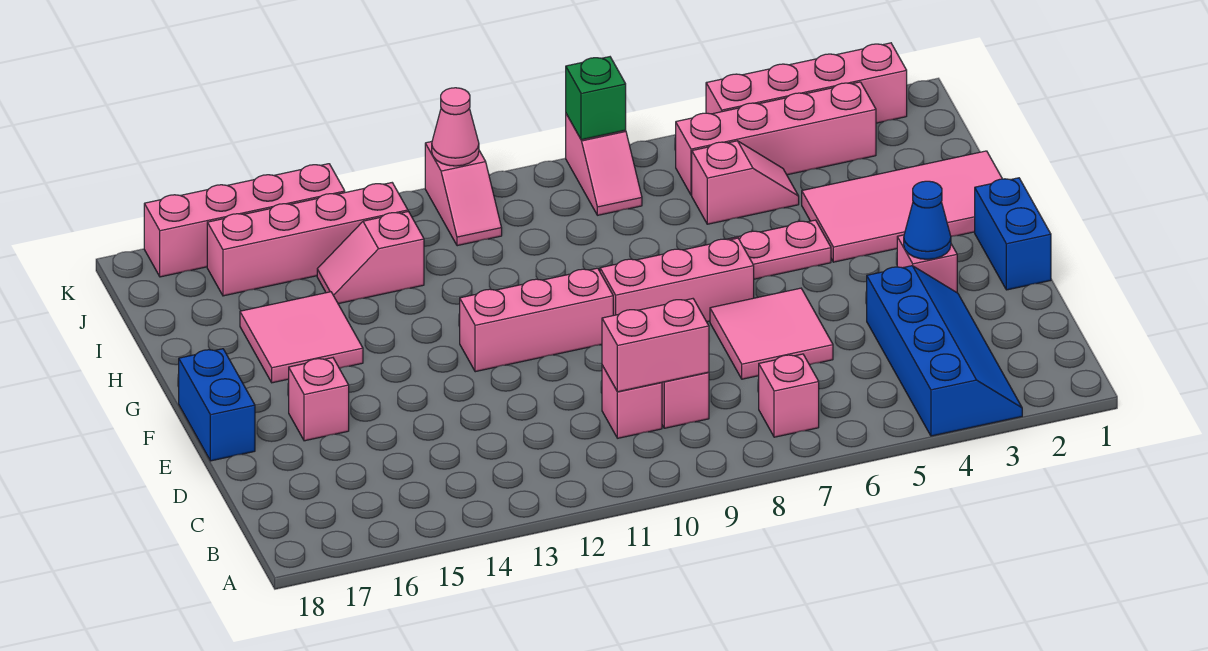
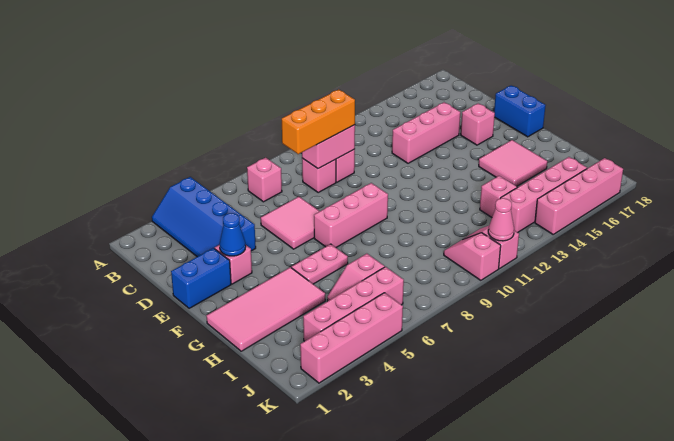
none -> orange brick C8:C10 level 3
blue brick E1:F1 level 1 -> blue brick E1:E2 level 1
pink brick F10:F12 level 1 -> pink brick D13:D15 level 1
pink slope J8:K8 level 1 top K -> pink slope J10:K10 level 1 top K
green brick K8 level 2 -> none

